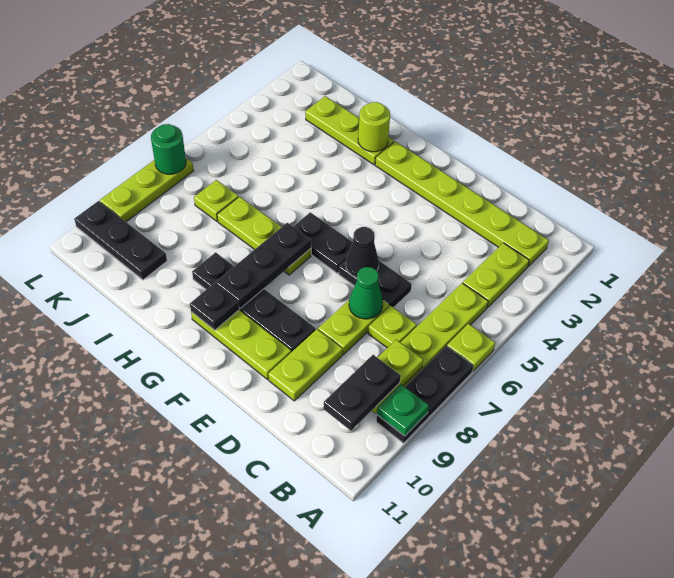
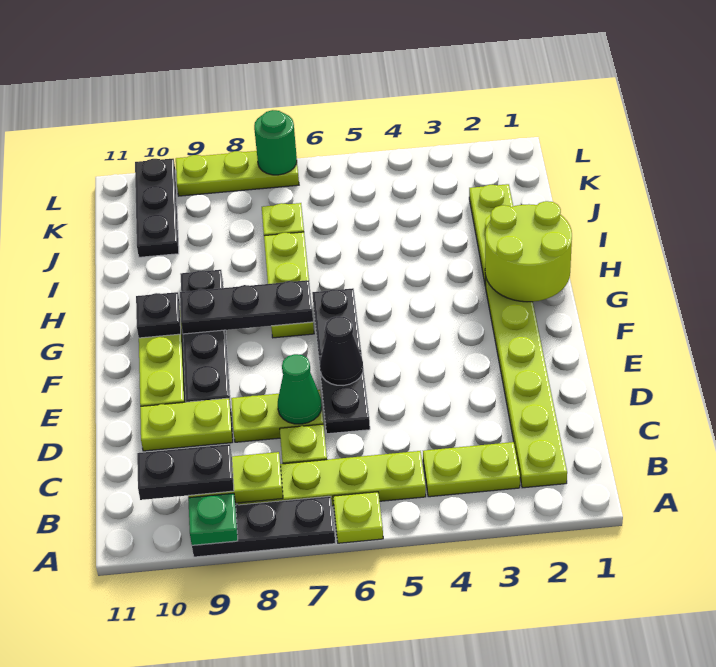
lime round brick H2 level 2 -> lime round brick G1:H2 level 2

